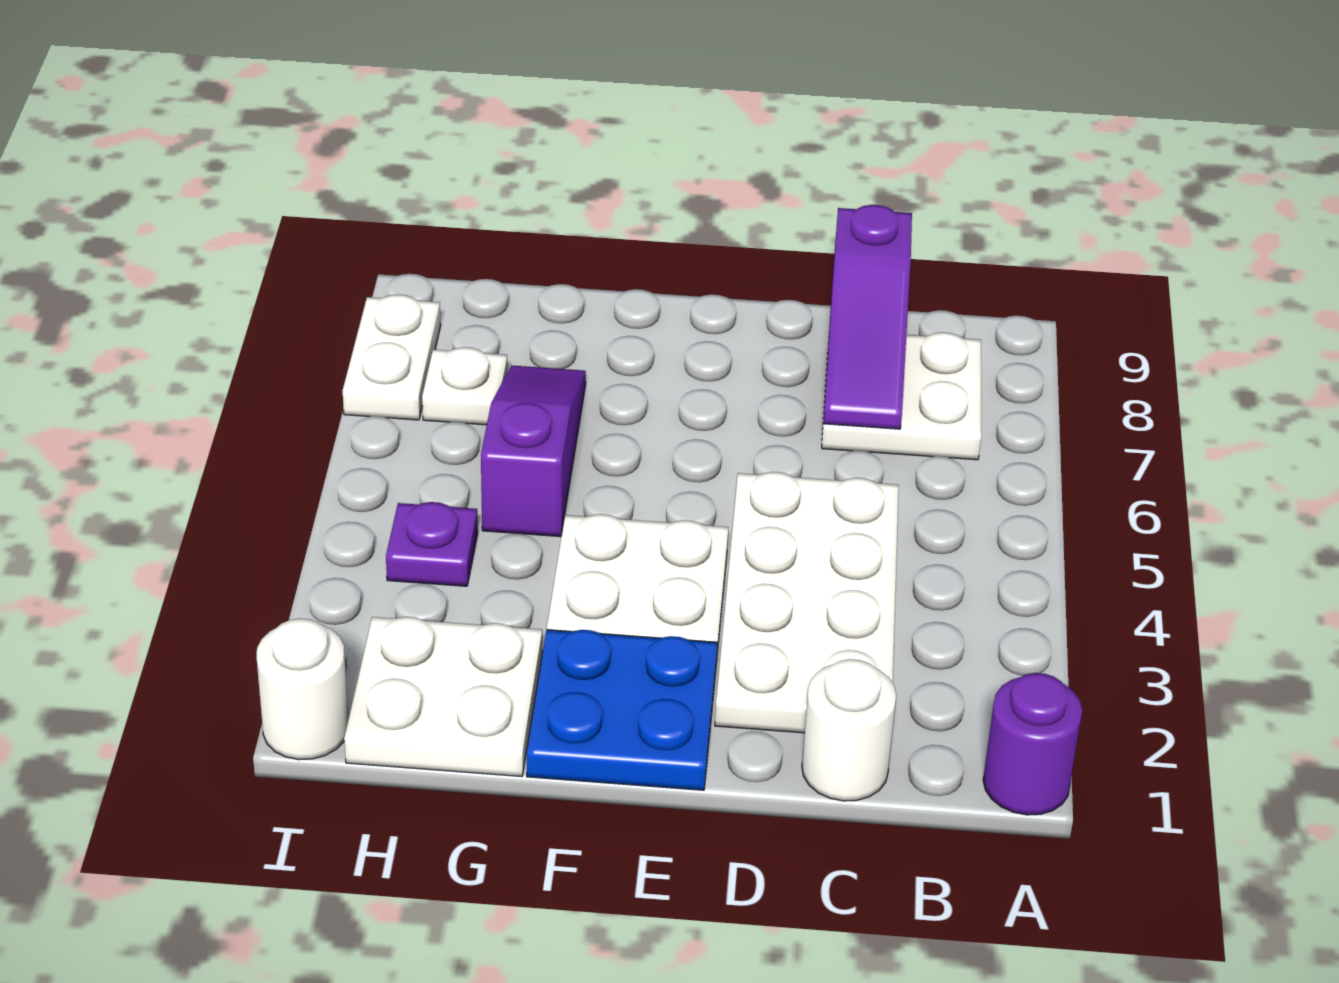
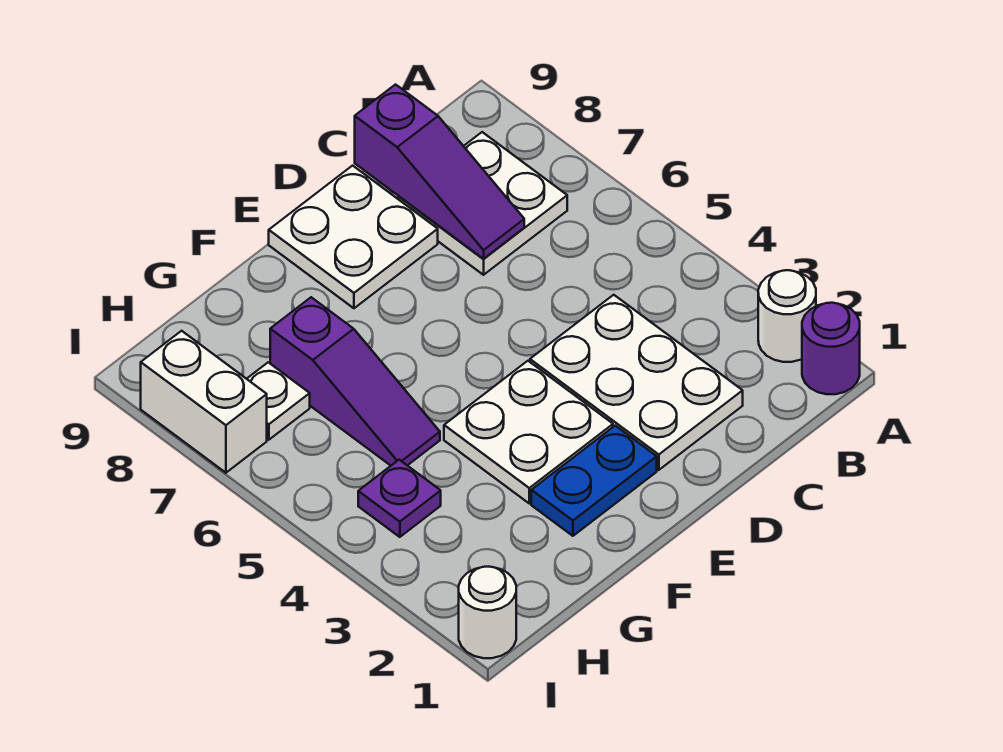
white round brick C1 level 1 -> white round brick A2 level 1
white plate C2:D5 level 1 -> white plate C2:D4 level 1
blue plate E1:F2 level 1 -> blue plate E2:F2 level 1
white plate G1:H2 level 1 -> white plate D8:E9 level 1
purple slope G5:G7 level 1 top 5 -> purple slope G5:G7 level 1 top 7
white plate I7:I8 level 1 -> white brick I7:I8 level 1

